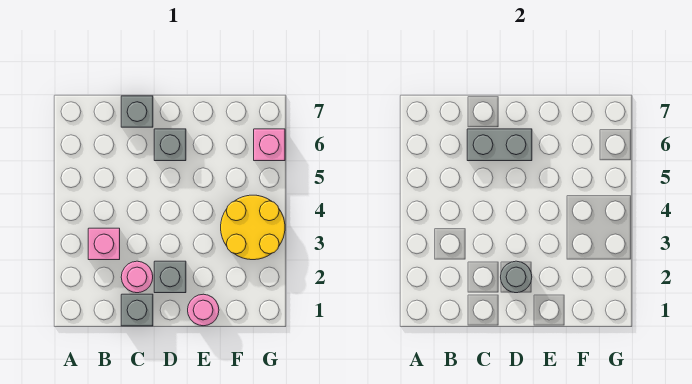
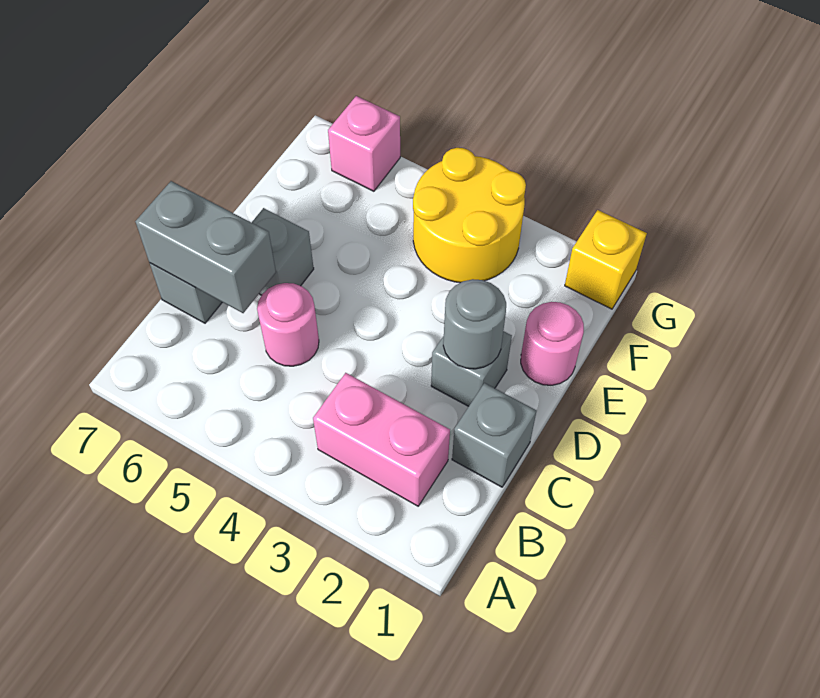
pink brick B3 level 1 -> pink brick B2:B3 level 1
pink round brick C2 level 1 -> pink round brick C5 level 1
grey brick C6:D6 level 2 -> grey brick C6:C7 level 2
none -> yellow brick G1 level 1

